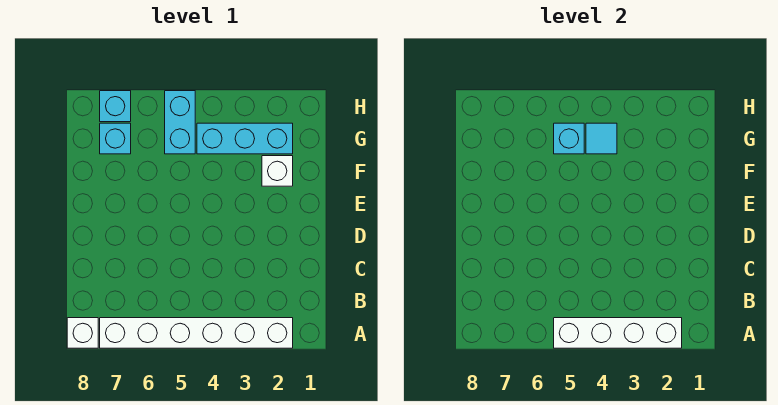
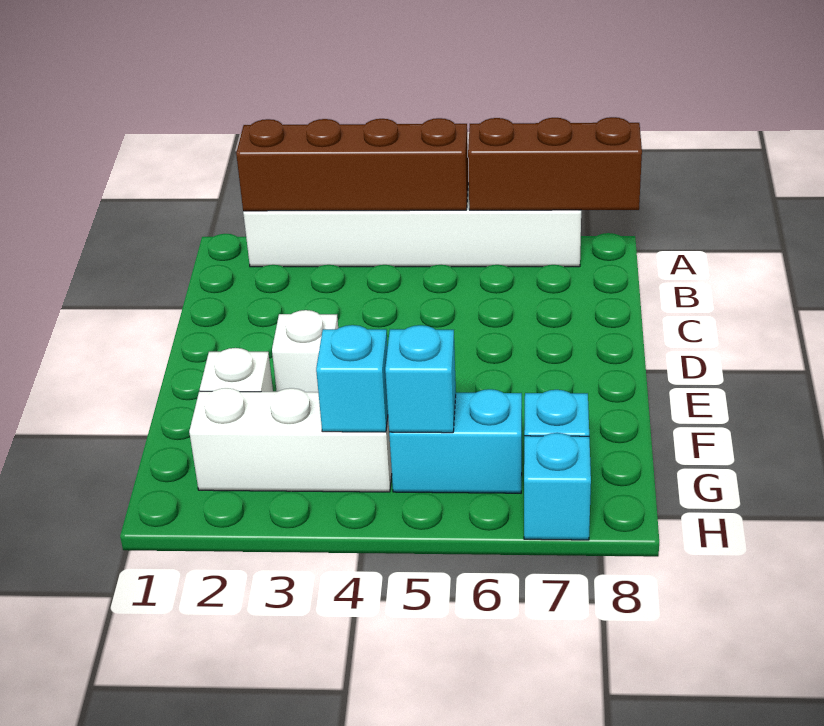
white brick A2:A5 level 2 -> brown brick A2:A5 level 2
none -> brown brick A6:A8 level 2
white brick A8 level 1 -> white brick E3 level 1
cyan brick G2:G4 level 1 -> white brick G2:G4 level 1
cyan tile G4 level 2 -> cyan brick G4 level 2
cyan brick G5:H5 level 1 -> cyan brick G5:G6 level 1

